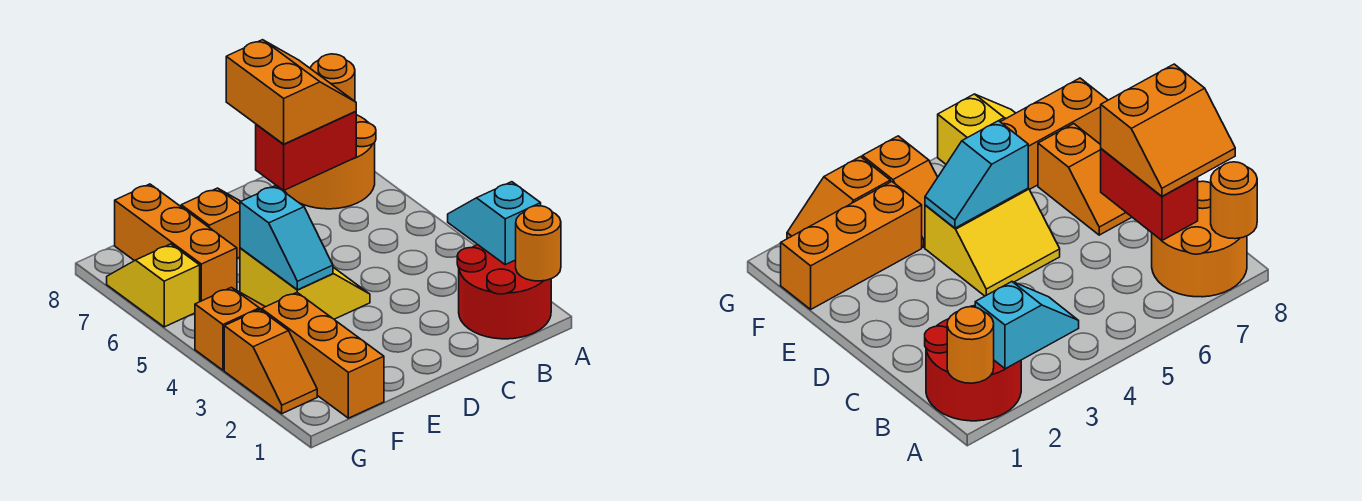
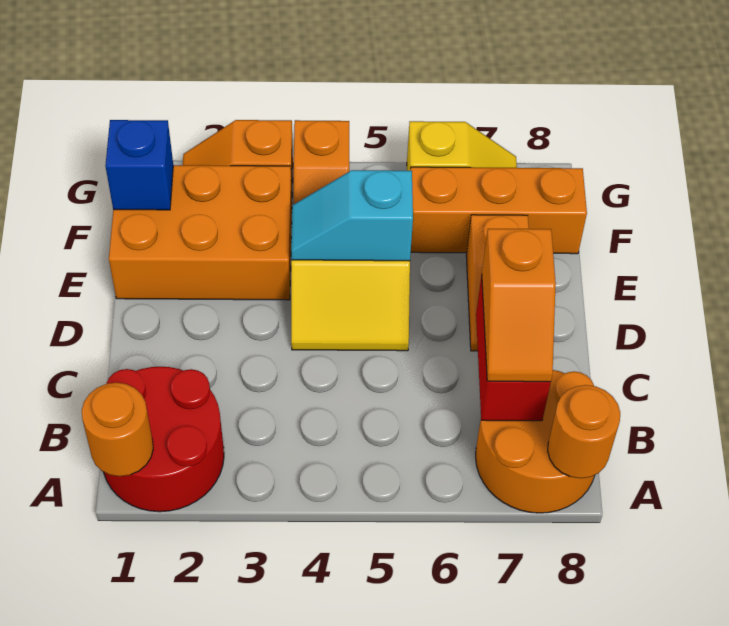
cyan slope A2:A3 level 2 top 2 -> none
orange slope B7:C8 level 3 top C -> orange slope B7:C7 level 3 top C
orange brick F1:F3 level 1 -> orange brick E1:F3 level 1
none -> blue brick F1 level 2

